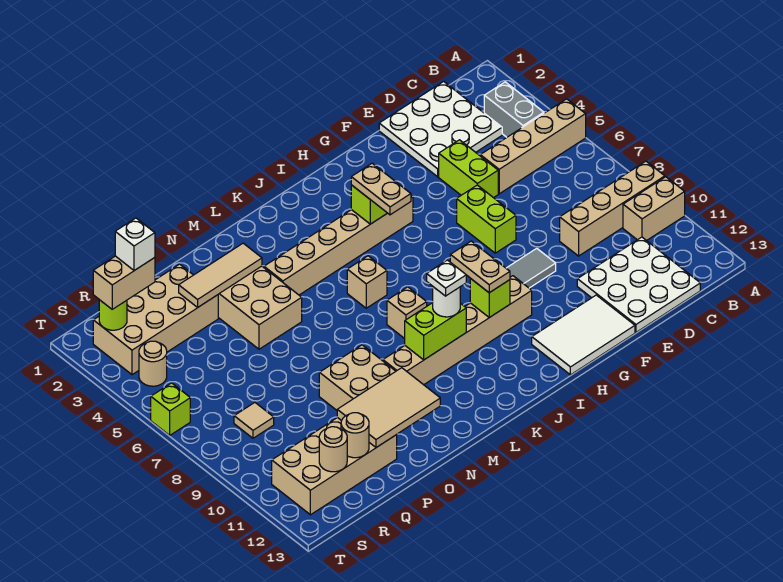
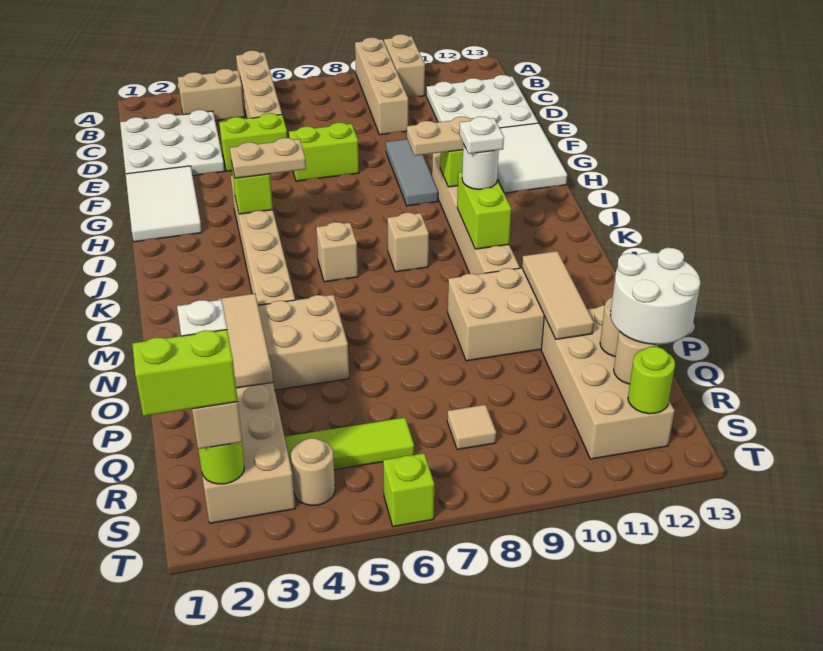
grey brick B3:B4 level 1 -> tan brick B3:B4 level 1
none -> white tile F1:H2 level 1
tan tile N11:P12 level 2 -> tan tile N11:P11 level 2
none -> white round brick Q12:R13 level 3
none -> lime tile R4:R6 level 1
none -> lime brick S1:S2 level 4
none -> lime round brick S12 level 2

